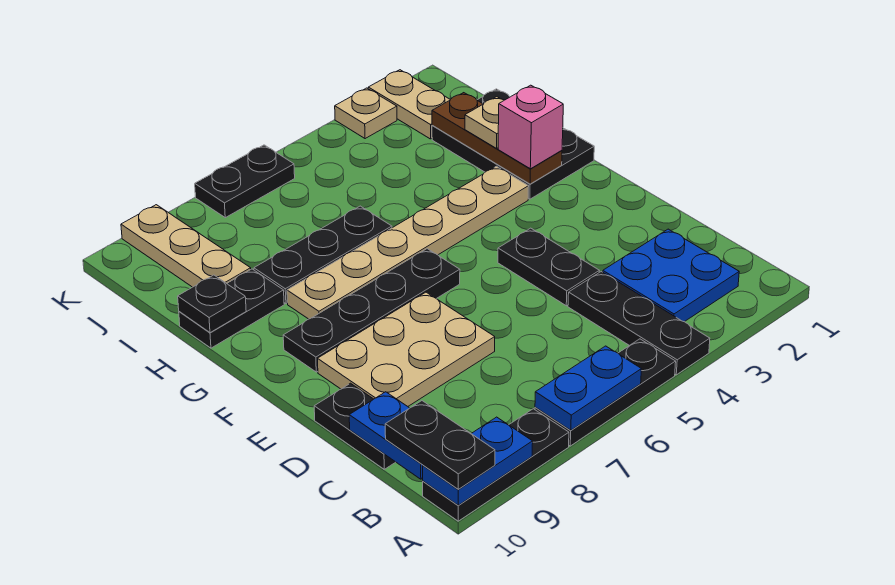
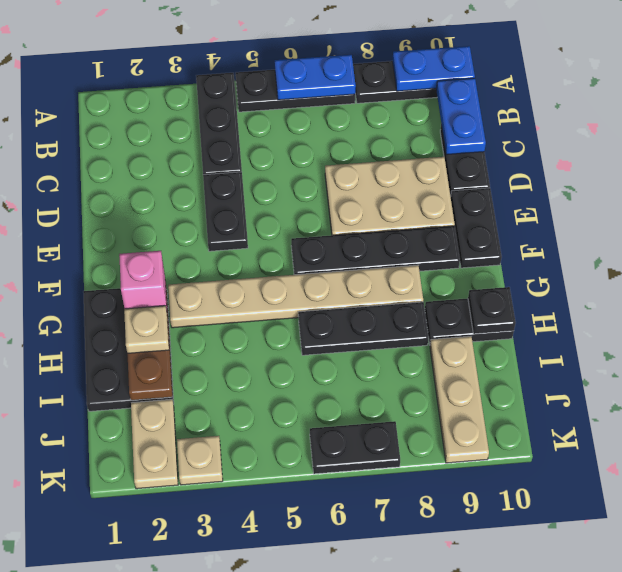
black plate A10:B10 level 3 -> black plate E10:F10 level 1
blue plate B2:C3 level 1 -> none

